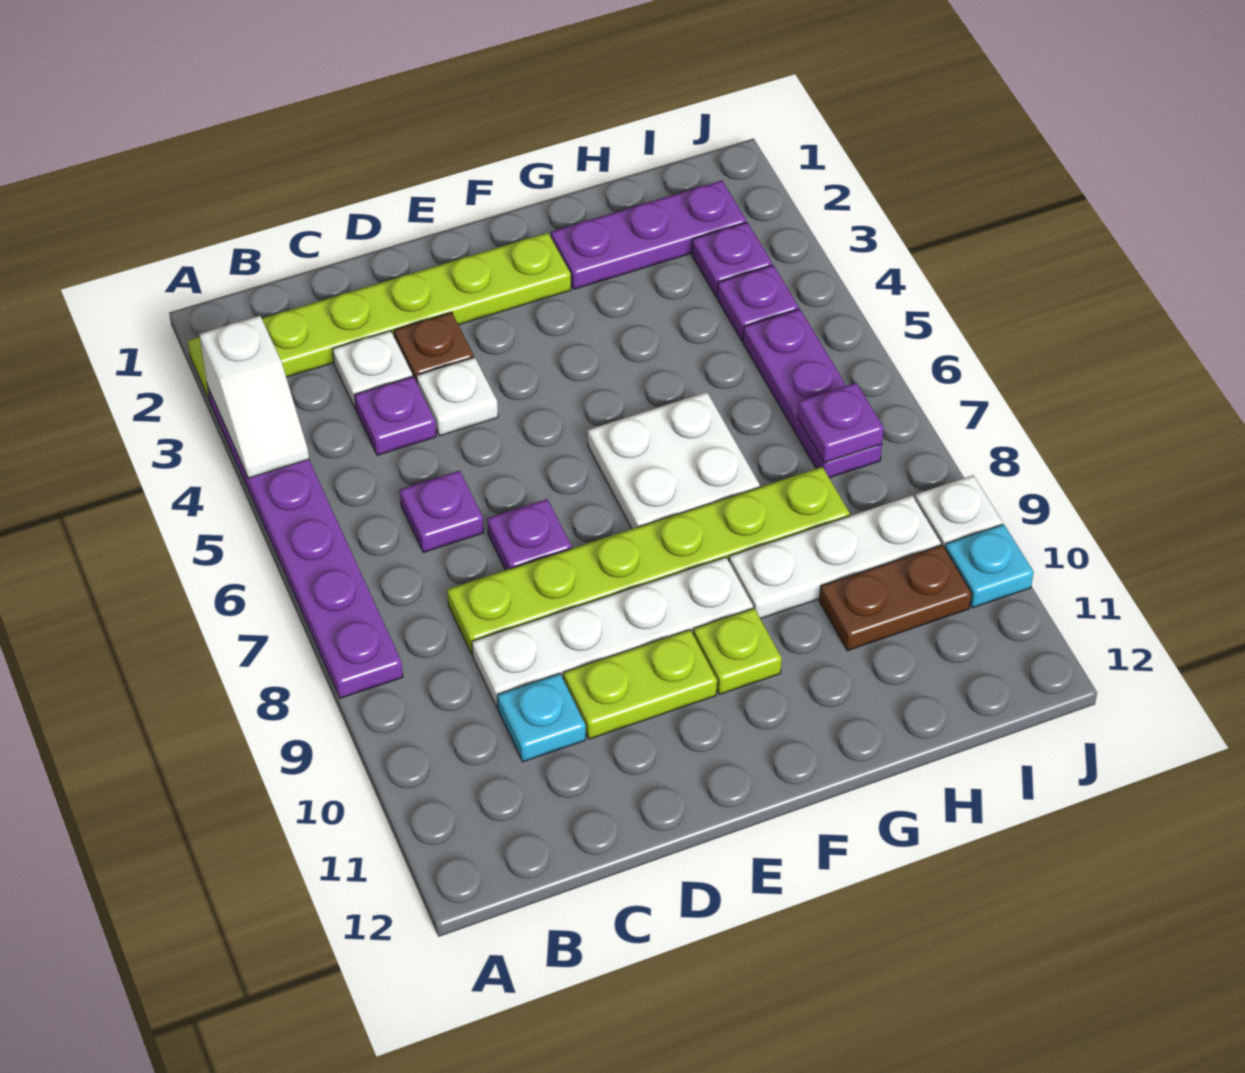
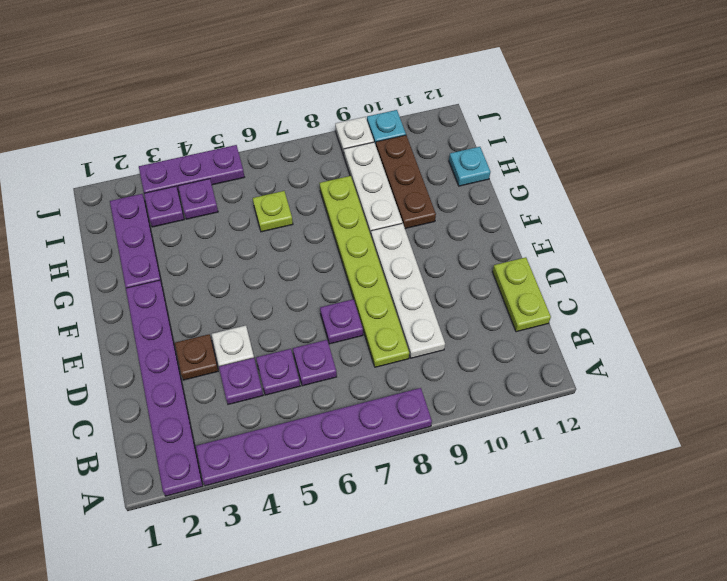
lime plate A2:F2 level 1 -> purple plate A2:F2 level 1
white slope A3:A4 level 2 top 3 -> none
white plate C3 level 1 -> none
cyan plate C10 level 1 -> cyan plate H12 level 1
lime plate D10:E10 level 1 -> lime plate C12:D12 level 1
white plate F6:G7 level 1 -> none
lime plate F10 level 1 -> lime plate H6 level 1
brown plate H10:I10 level 1 -> brown plate G10:I10 level 1
purple plate I5:I7 level 1 -> purple plate J3:J5 level 1
purple plate I7 level 2 -> purple plate C5 level 1

